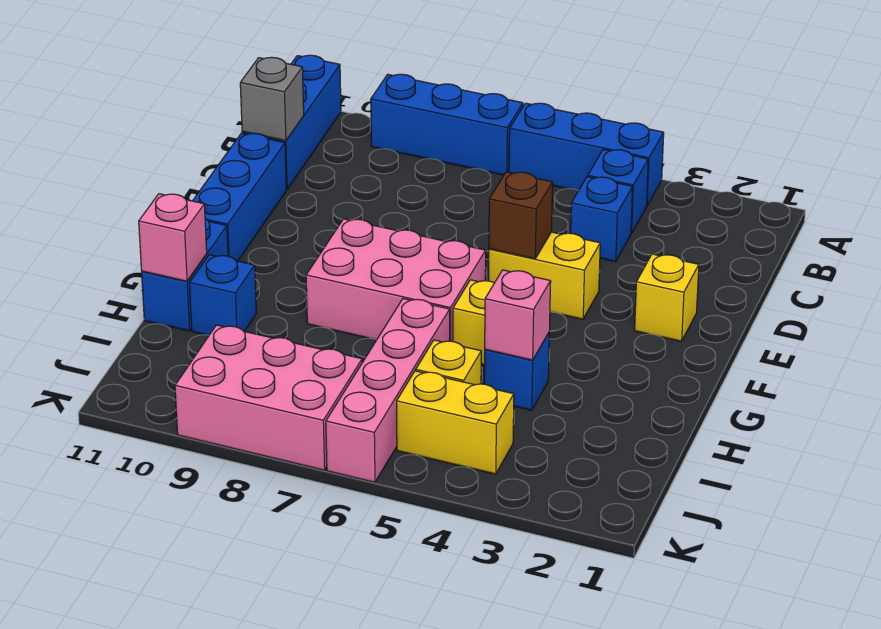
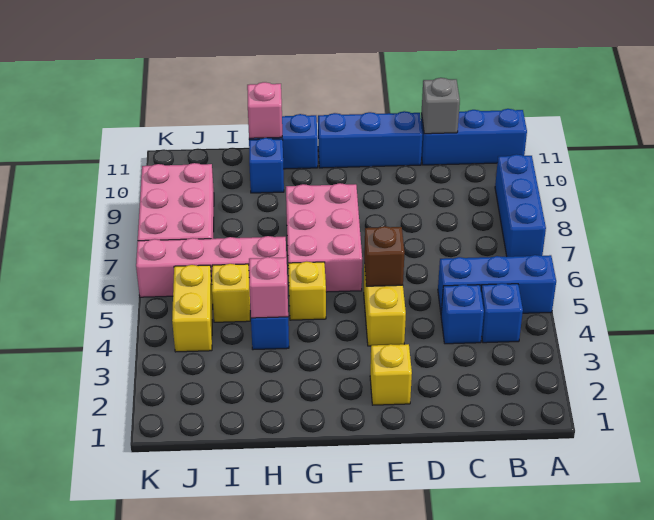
blue brick A4:A6 level 1 -> blue brick A5:C5 level 1

